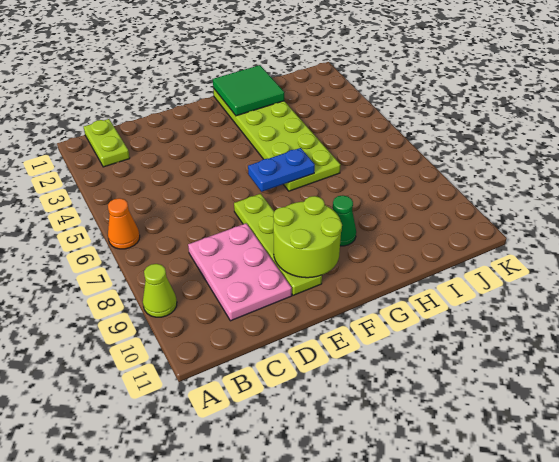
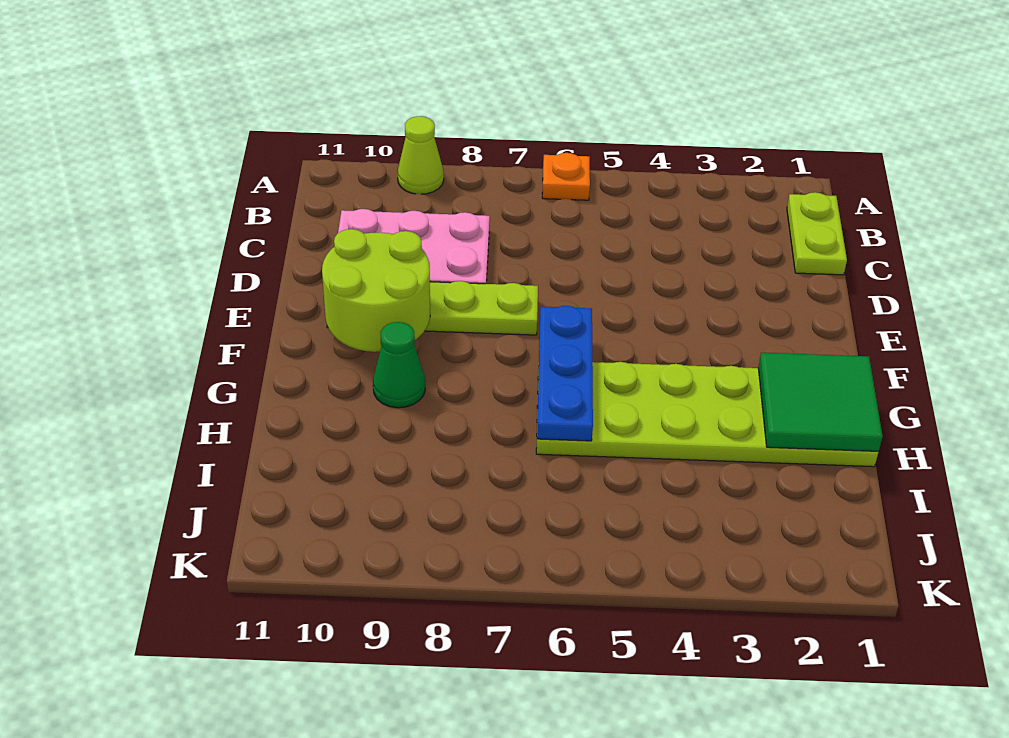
orange cone A6 level 1 -> orange plate A6 level 1
lime plate B1:B2 level 1 -> lime plate B1:C1 level 1
blue plate F6:G6 level 2 -> blue plate F6:H6 level 2

